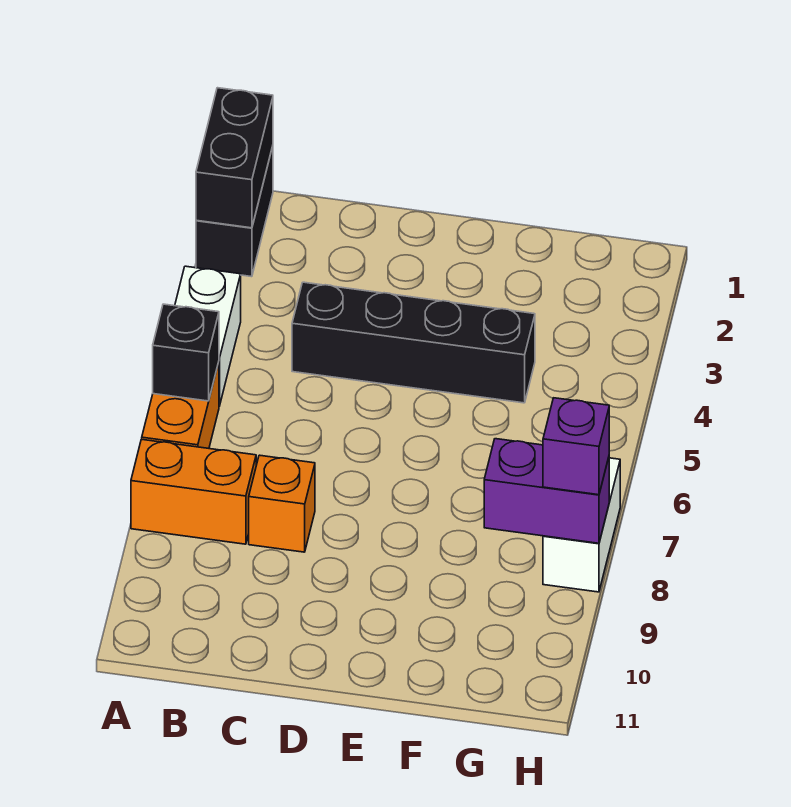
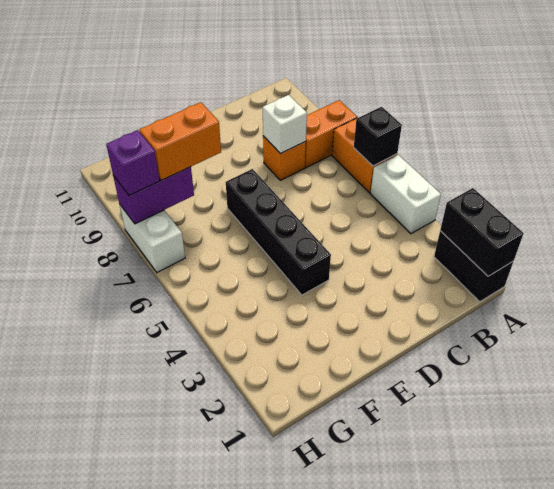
black brick C4:F4 level 1 -> black brick E4:E7 level 1
none -> white brick C8 level 2
none -> orange brick F8:G8 level 3

